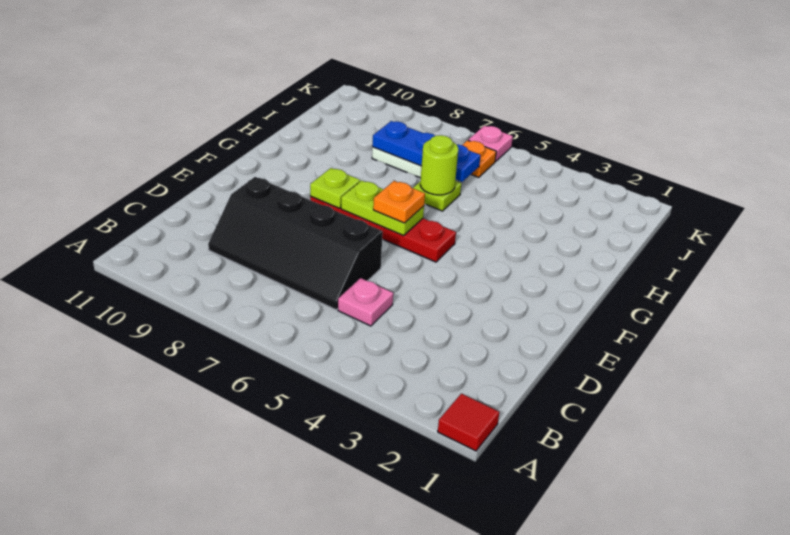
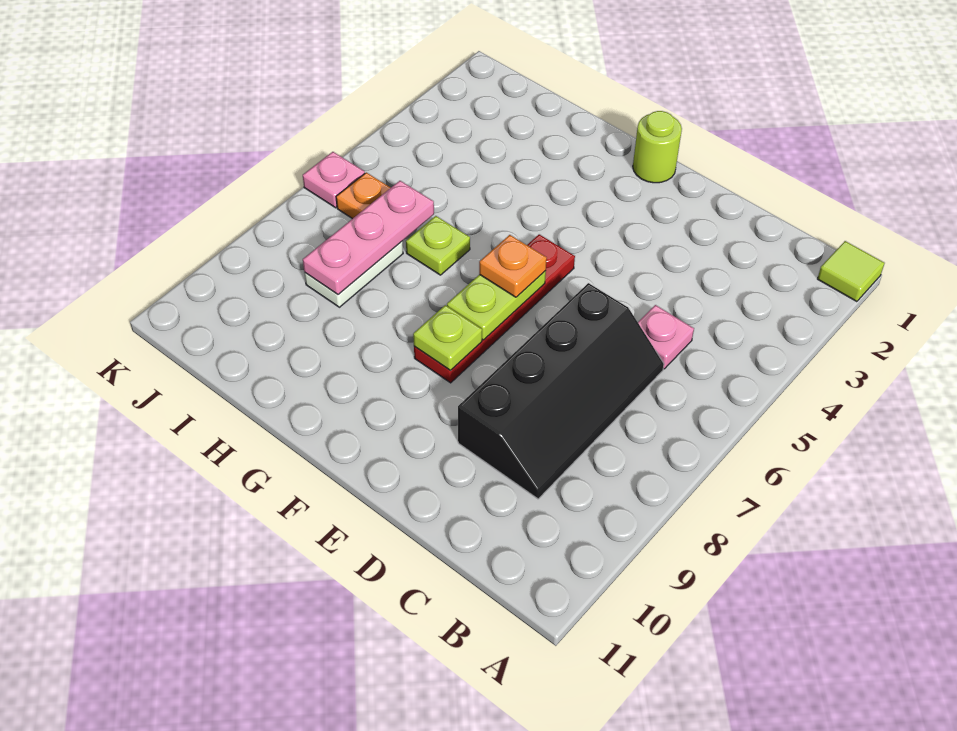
red tile A1 level 1 -> lime tile A1 level 1
lime round brick H6 level 2 -> lime round brick F1 level 1
blue plate I6:I8 level 2 -> pink plate I6:I8 level 2

